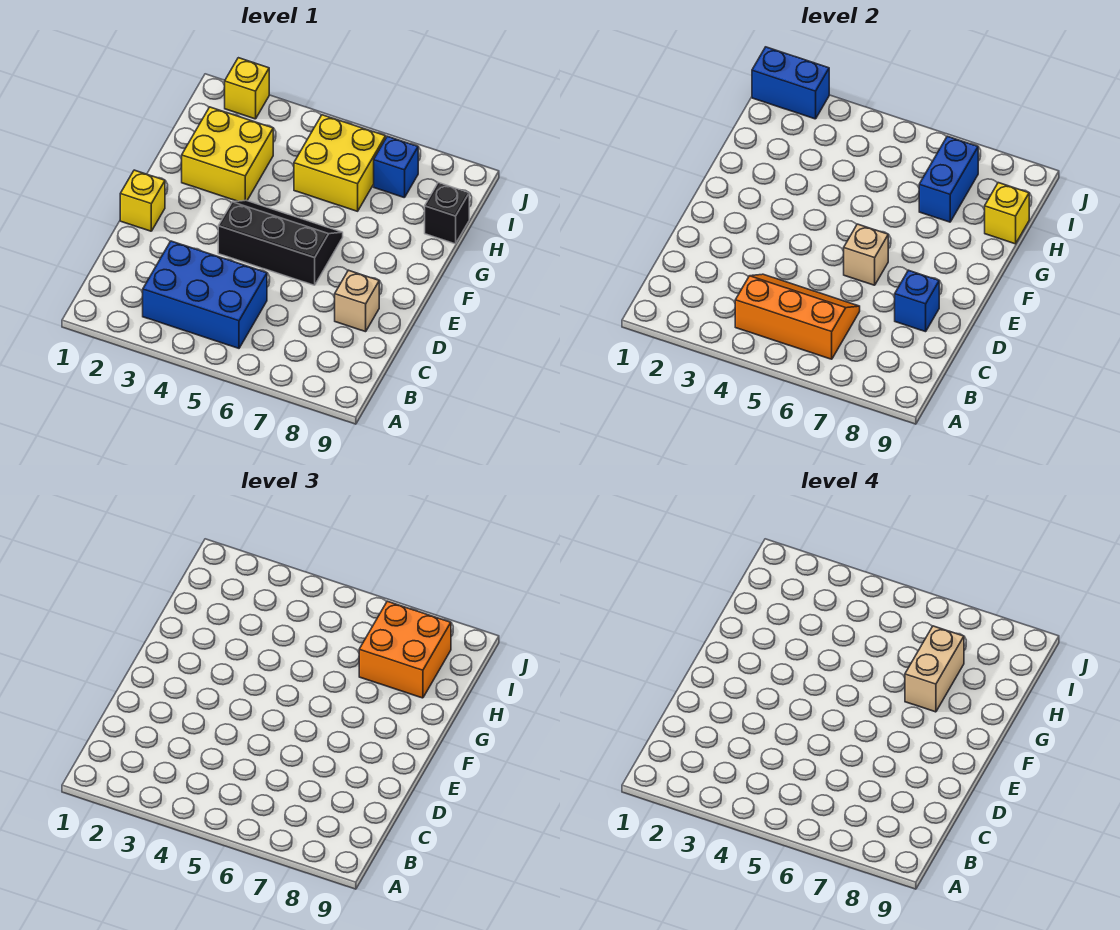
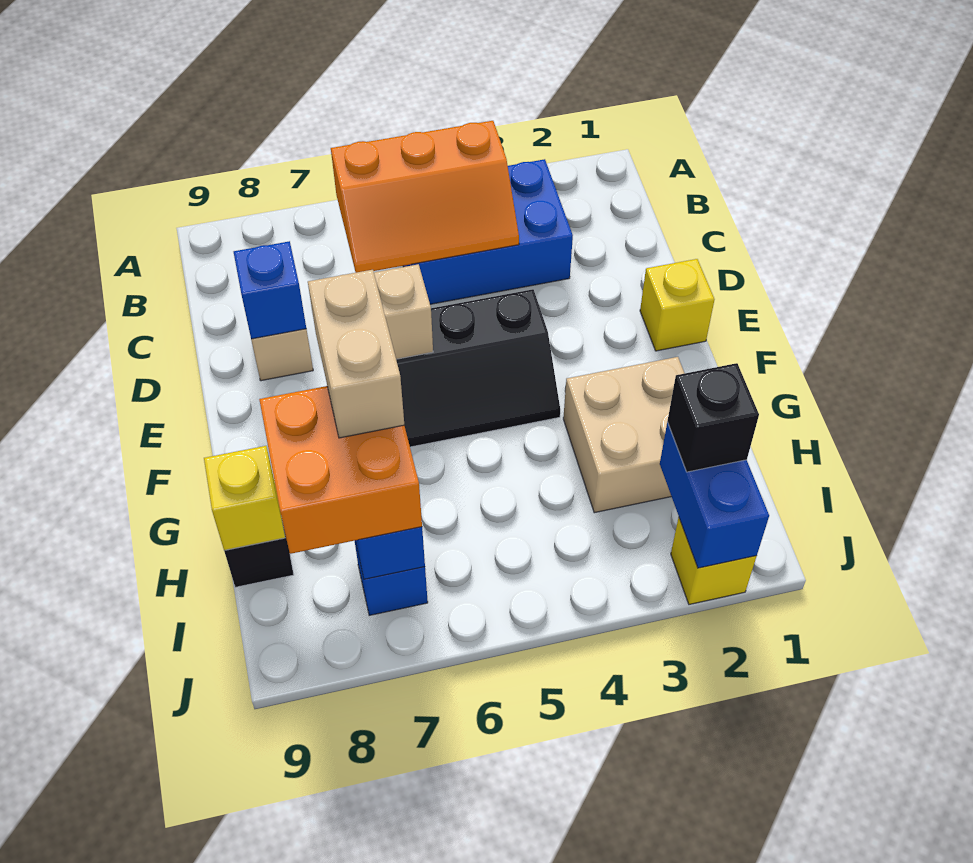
yellow brick G2:H3 level 1 -> tan brick G2:H3 level 1
yellow brick H5:I6 level 1 -> none
none -> black brick I2 level 3
blue brick J1:J2 level 2 -> blue brick I2:J2 level 2

